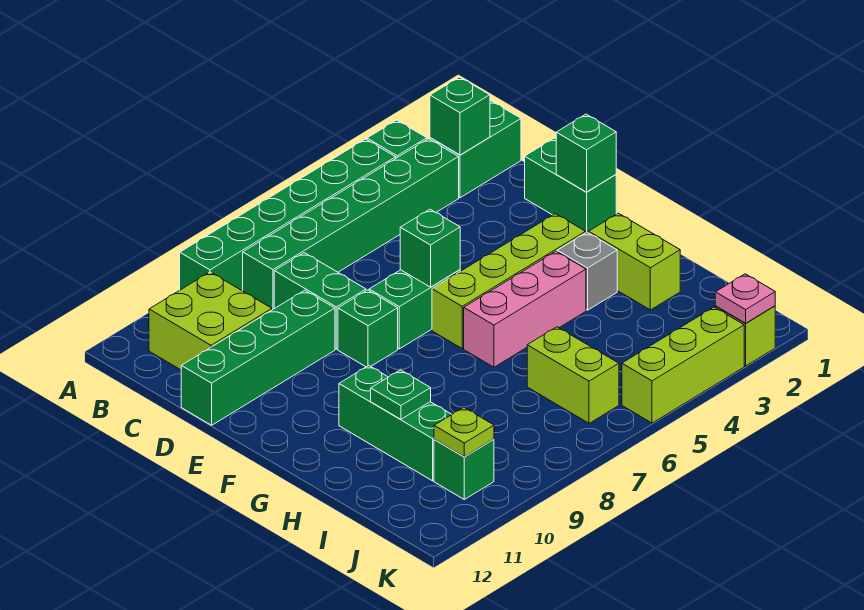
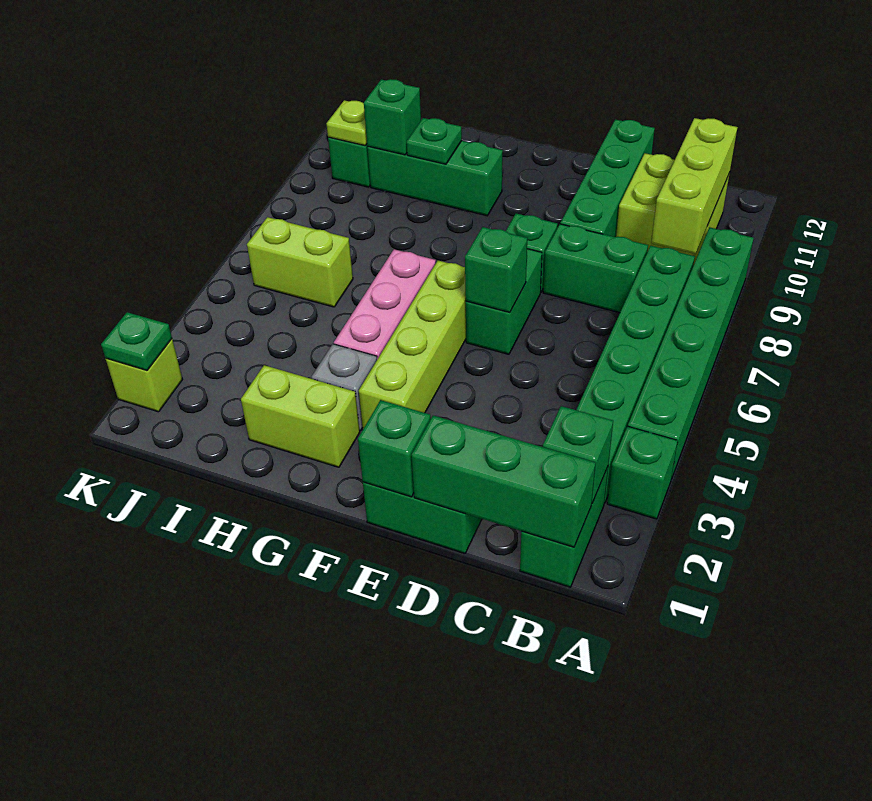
none -> green brick B1:D1 level 2
none -> green brick I10 level 2
pink plate K2 level 2 -> green plate K2 level 2
lime brick K3:K5 level 1 -> lime brick B9:B11 level 2

